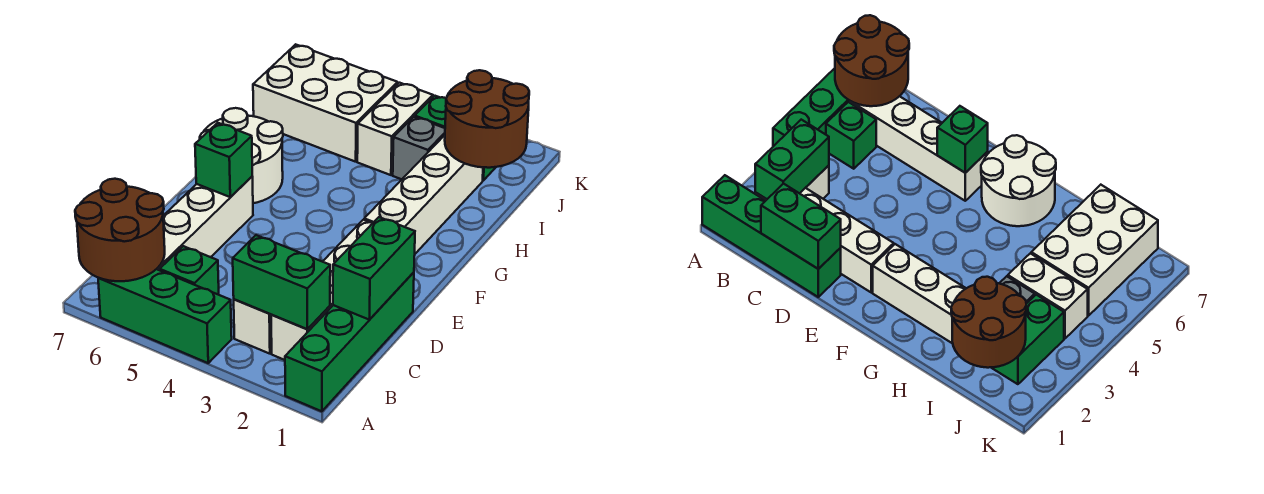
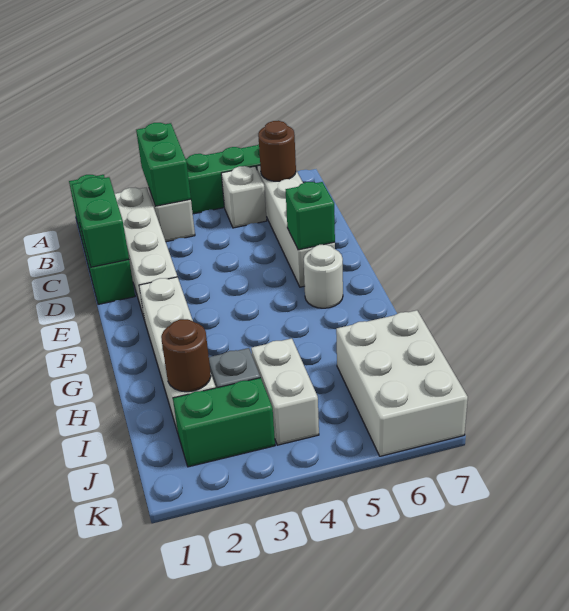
brown round brick A6:B7 level 2 -> brown round brick B6 level 2
green brick B2:B3 level 2 -> green brick A3:B3 level 2
green brick B5 level 1 -> white brick B5 level 1
white round brick F6:G7 level 1 -> white round brick F6 level 1
brown round brick I1:J2 level 2 -> brown round brick I2 level 2
white brick I5:J7 level 1 -> white brick I6:K7 level 1

